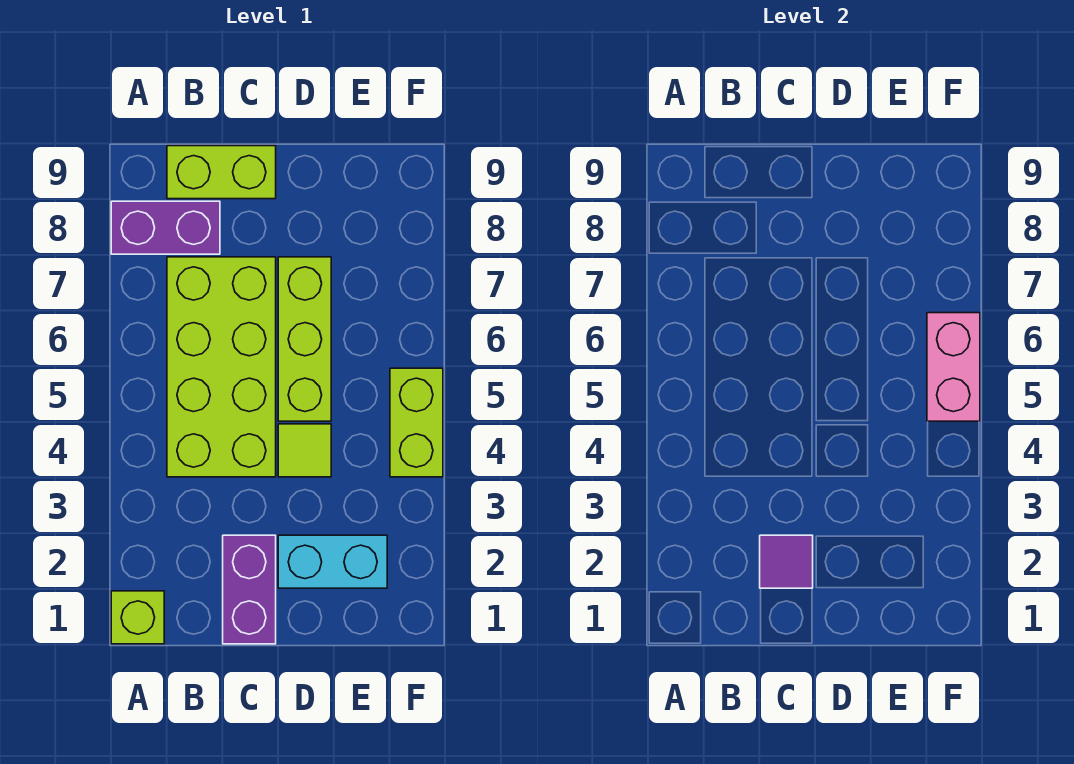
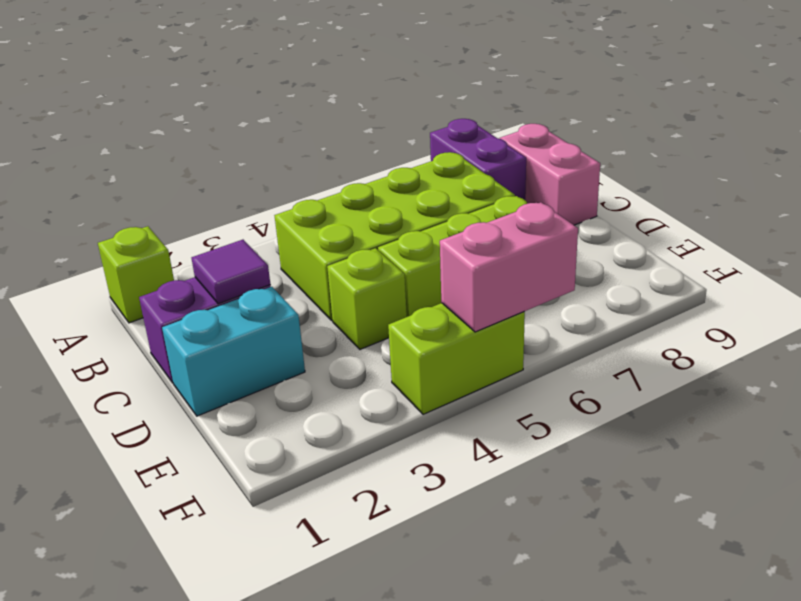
lime brick B9:C9 level 1 -> pink brick B9:C9 level 1
cyan brick D2:E2 level 1 -> cyan brick D1:D2 level 1
lime tile D4 level 1 -> lime brick D4 level 1

